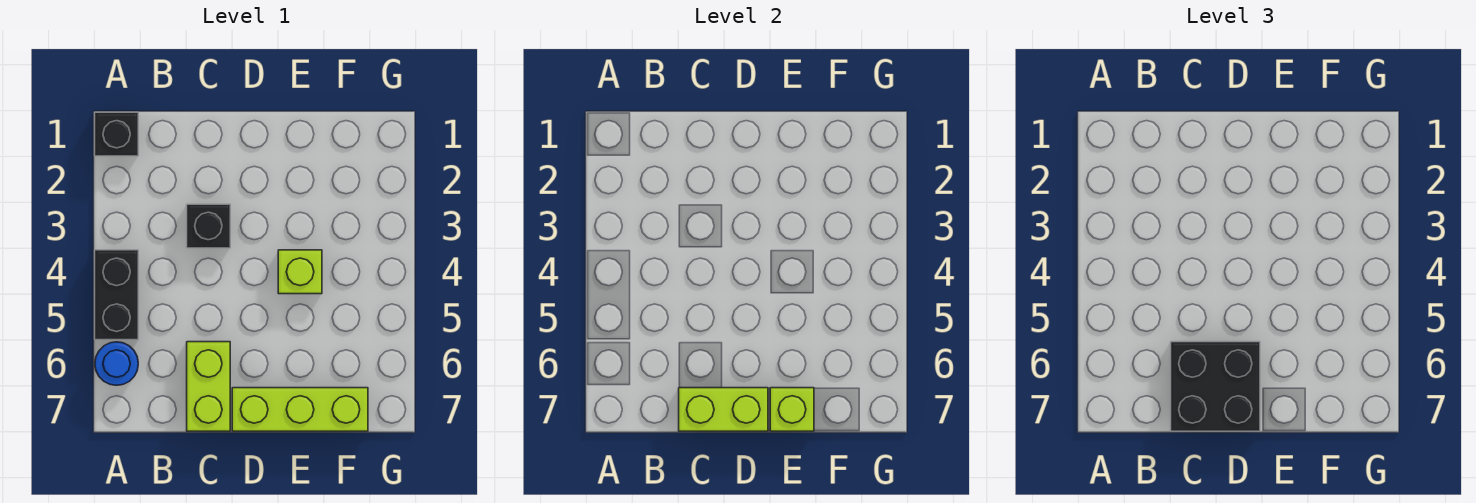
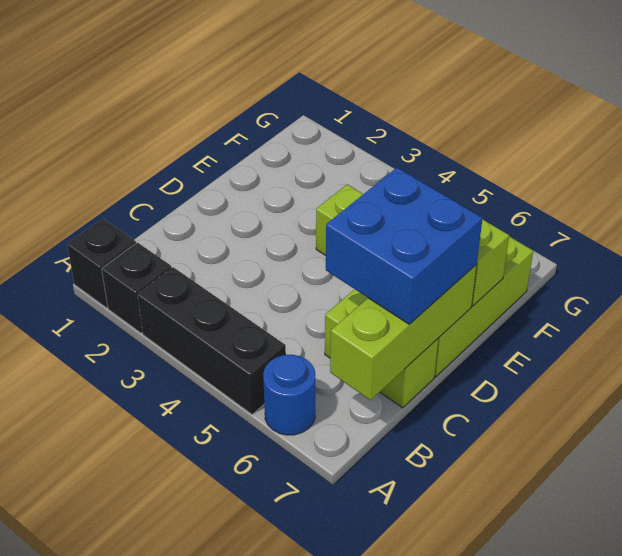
black brick A4:A5 level 1 -> black brick A3:A5 level 1
black brick C3 level 1 -> black brick A2 level 1
black brick C6:D7 level 3 -> blue brick C6:D7 level 3
lime brick C7:D7 level 2 -> lime brick B7:D7 level 2

